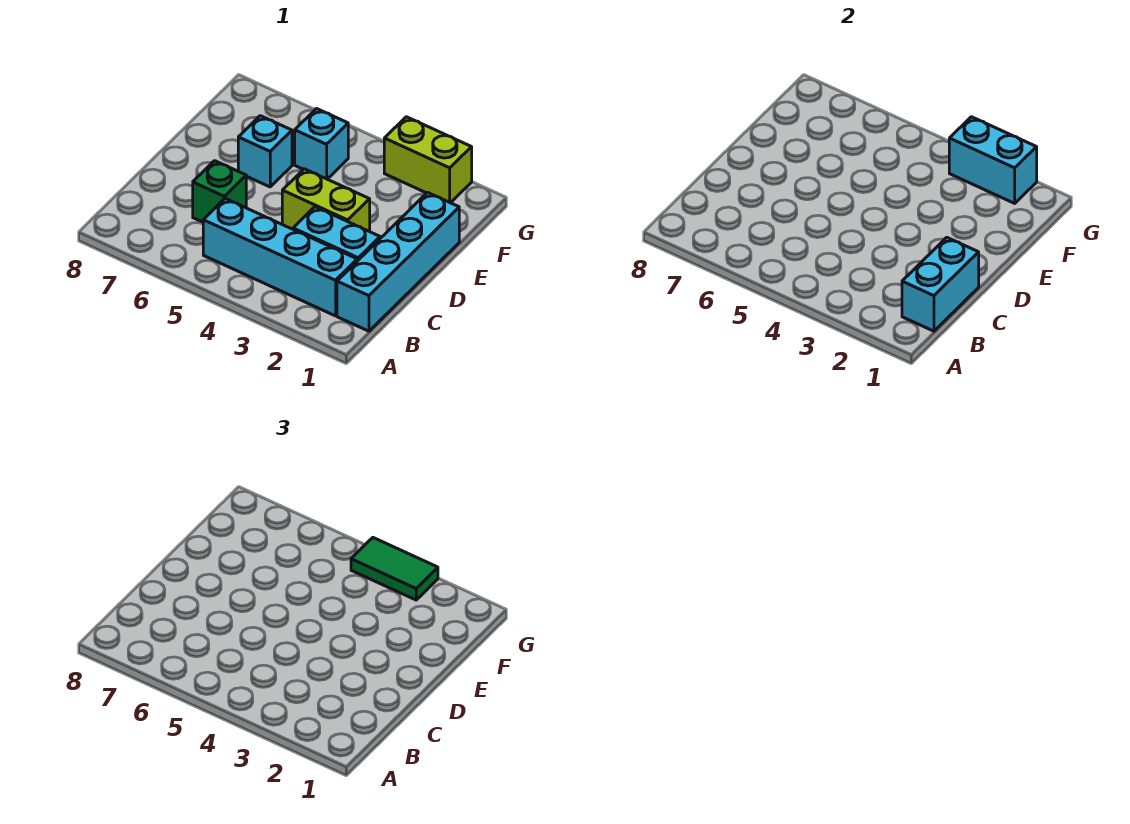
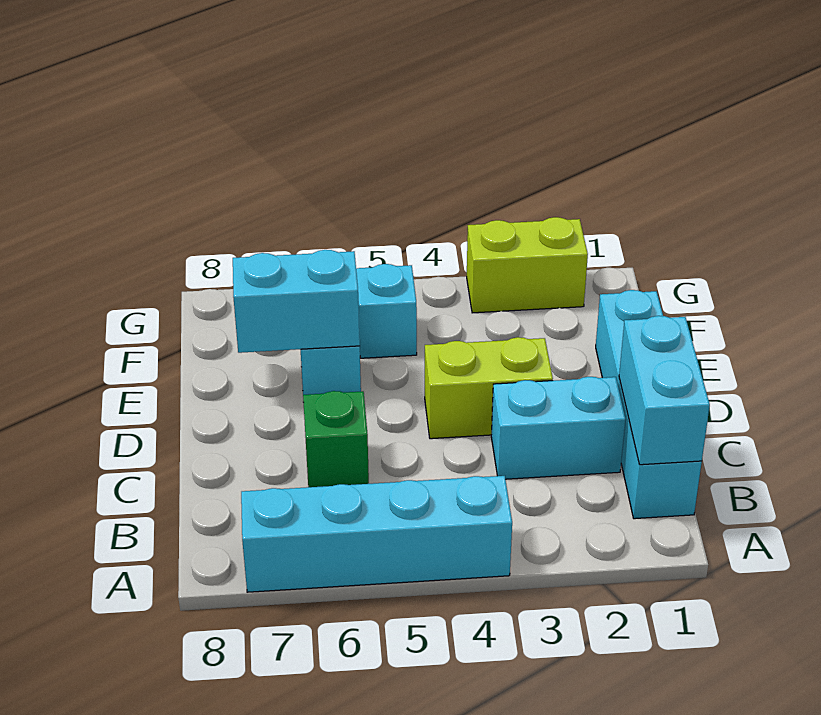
cyan brick B2:B5 level 1 -> cyan brick A4:A7 level 1
cyan brick G2:G3 level 2 -> cyan brick E6:E7 level 2
green tile G3:G4 level 3 -> none

